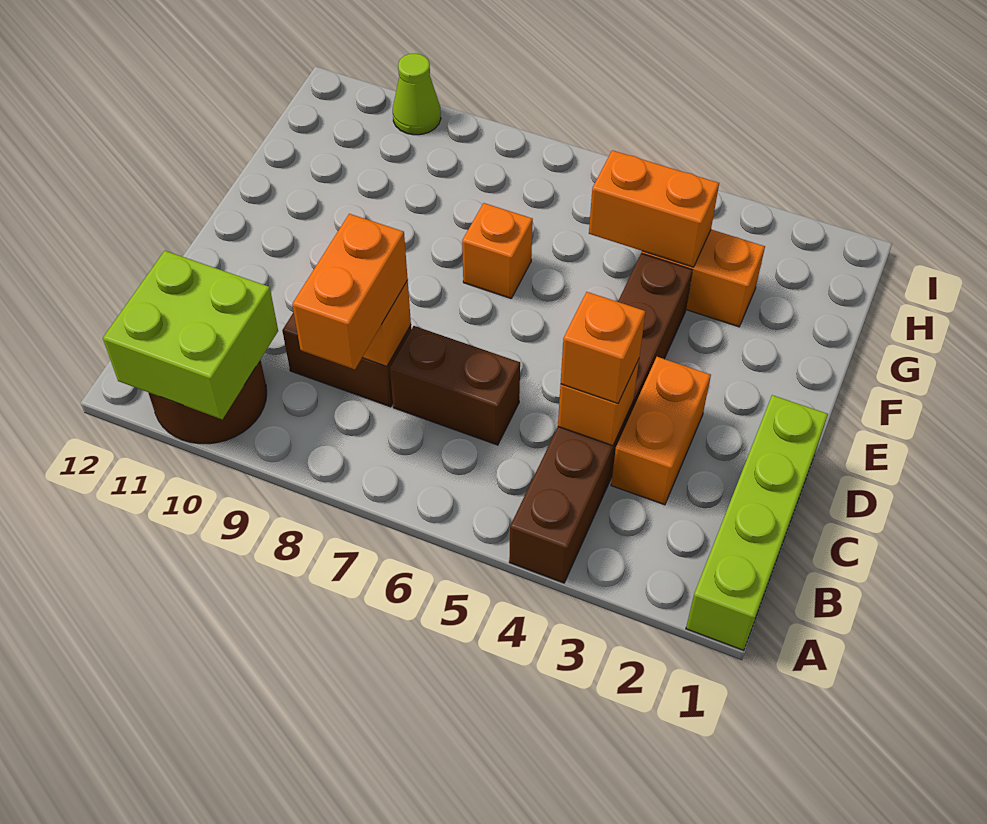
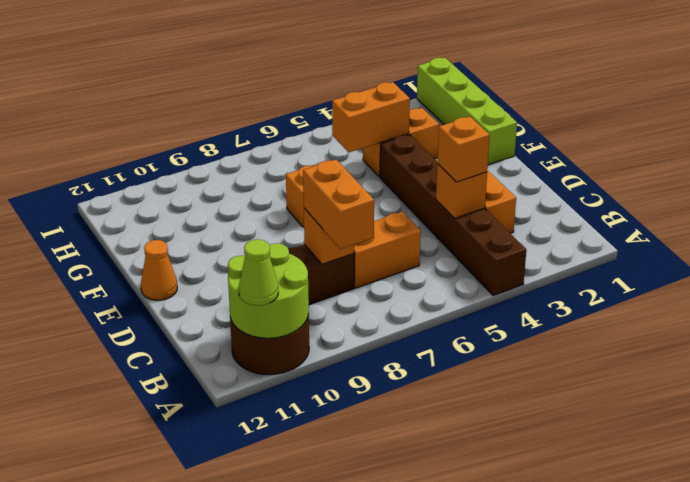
lime brick A1:D1 level 1 -> lime brick F1:I1 level 1
lime brick A10:B11 level 2 -> lime round brick A10:B11 level 2
brown brick C6:C7 level 1 -> orange brick C6:C7 level 1
none -> orange cone E12 level 1
lime cone I10 level 1 -> lime cone A11 level 3

